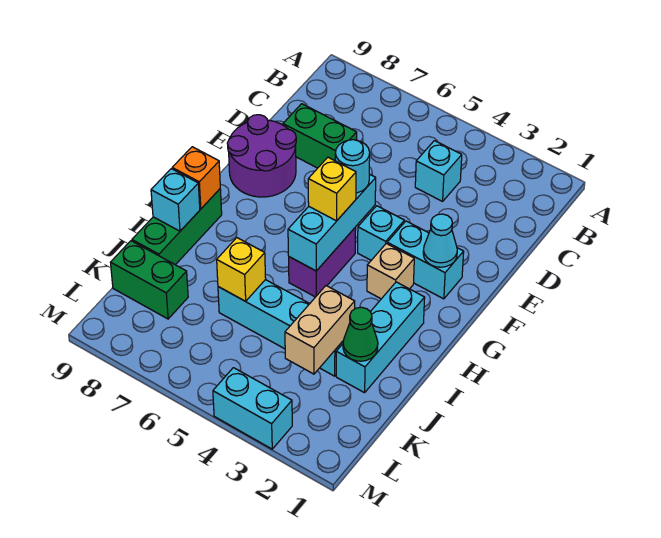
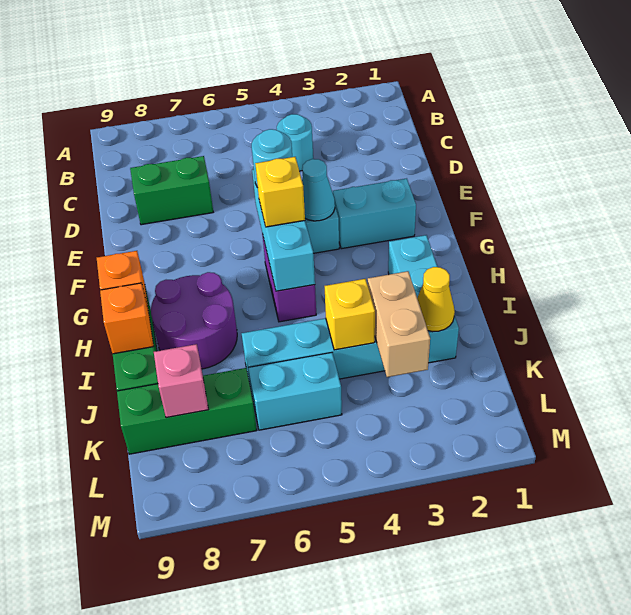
cyan brick C4 level 1 -> cyan round brick C4 level 1
purple round brick E8:F9 level 1 -> purple round brick H7:I8 level 1
cyan cone F2 level 2 -> cyan cone F4 level 2
tan brick G3 level 1 -> none
cyan brick I9 level 2 -> orange brick I9 level 2
green cone J2 level 2 -> yellow cone J2 level 2
yellow brick J6 level 2 -> yellow brick J4 level 2
green brick K8:K9 level 1 -> green brick K7:K9 level 1
none -> pink brick K8 level 2
cyan brick M3:M4 level 1 -> cyan brick K5:K6 level 1

